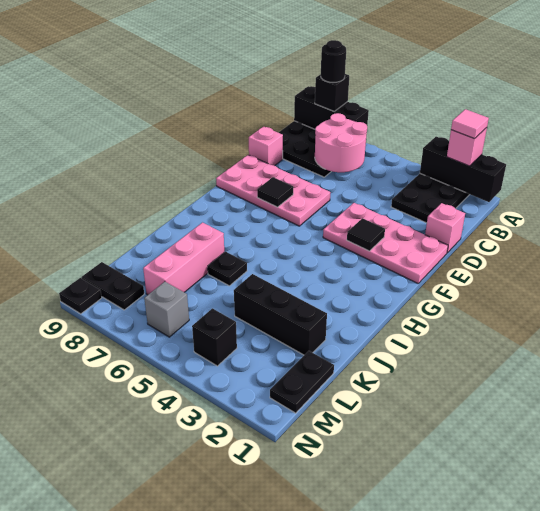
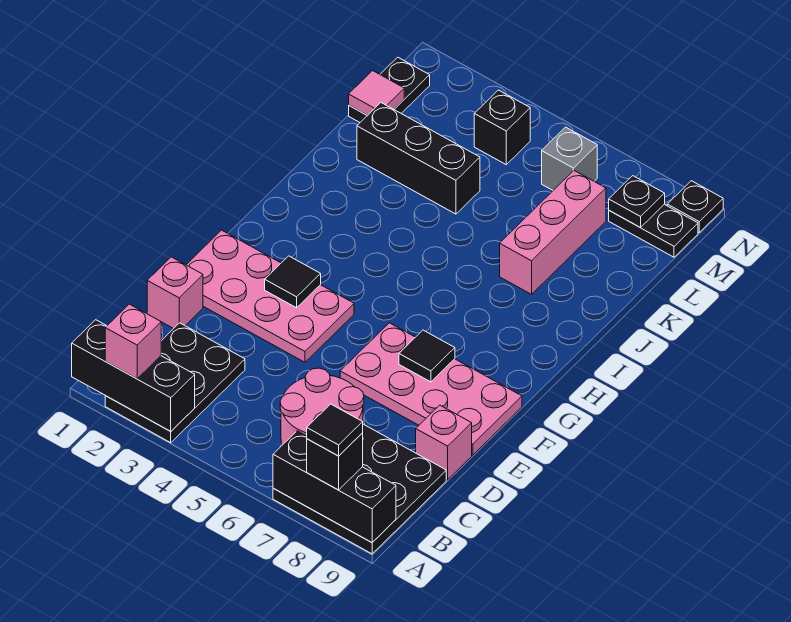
pink tile A2 level 4 -> pink tile L1 level 2
black round brick A8 level 4 -> black tile A8 level 4
black plate J6 level 1 -> black plate M8 level 2

